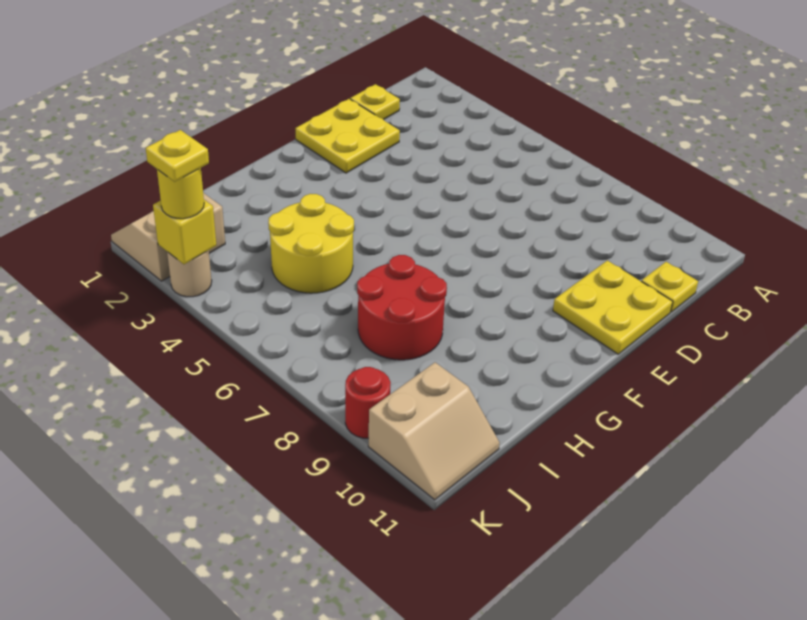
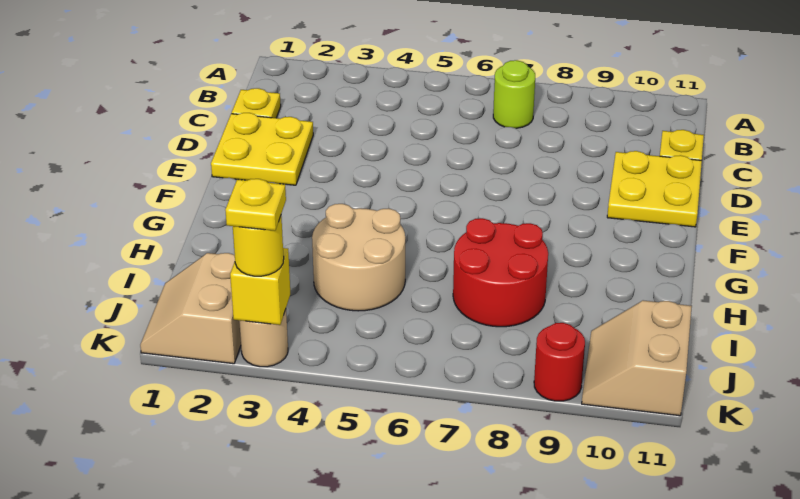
none -> lime round brick B7 level 1
yellow round brick H4:I5 level 1 -> tan round brick H4:I5 level 1
tan slope J10:K11 level 1 top 10 -> tan slope J10:K11 level 1 top 11

